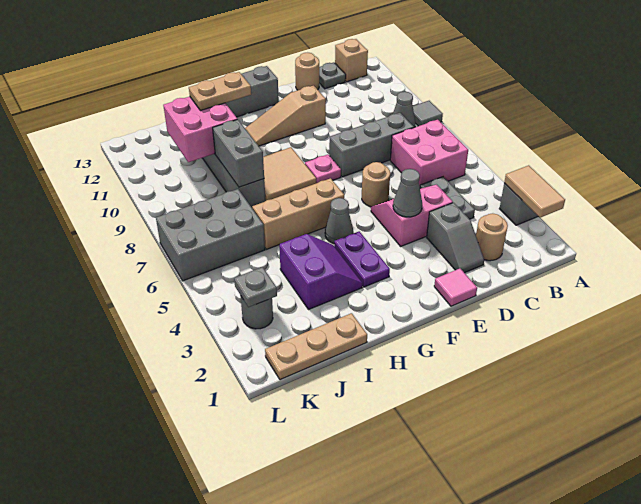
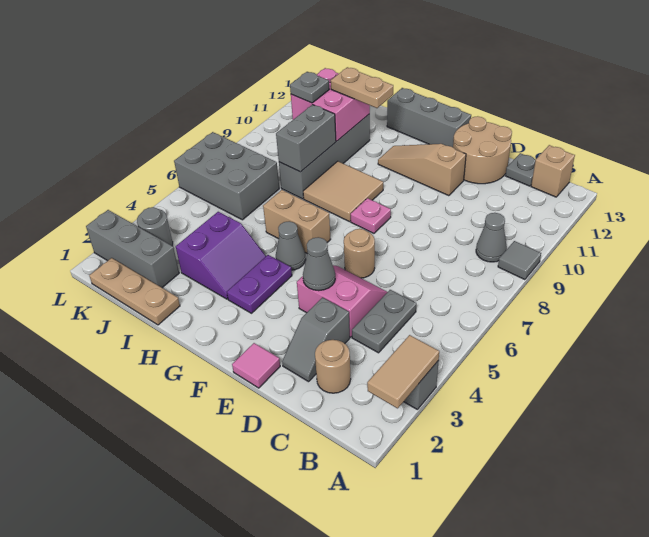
pink brick B6:C7 level 1 -> none
grey brick C8:E8 level 1 -> grey brick J2:L2 level 1
tan round brick D13 level 1 -> tan round brick D12:E13 level 1
tan brick G6:I6 level 1 -> tan brick G6:H6 level 1
grey plate K3 level 2 -> grey plate J10 level 3

